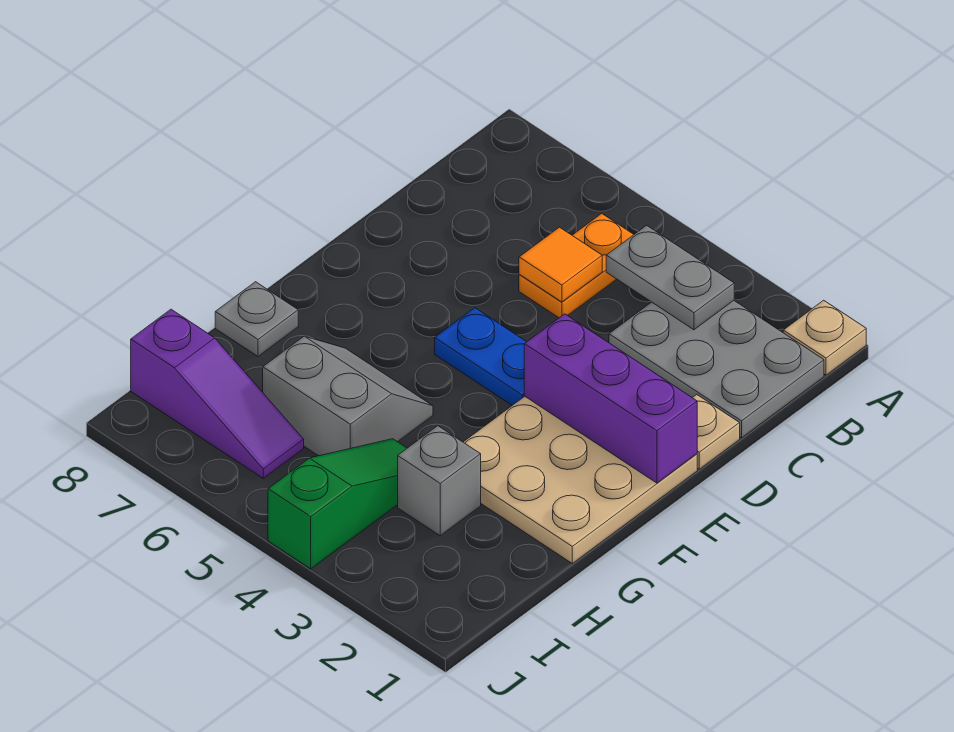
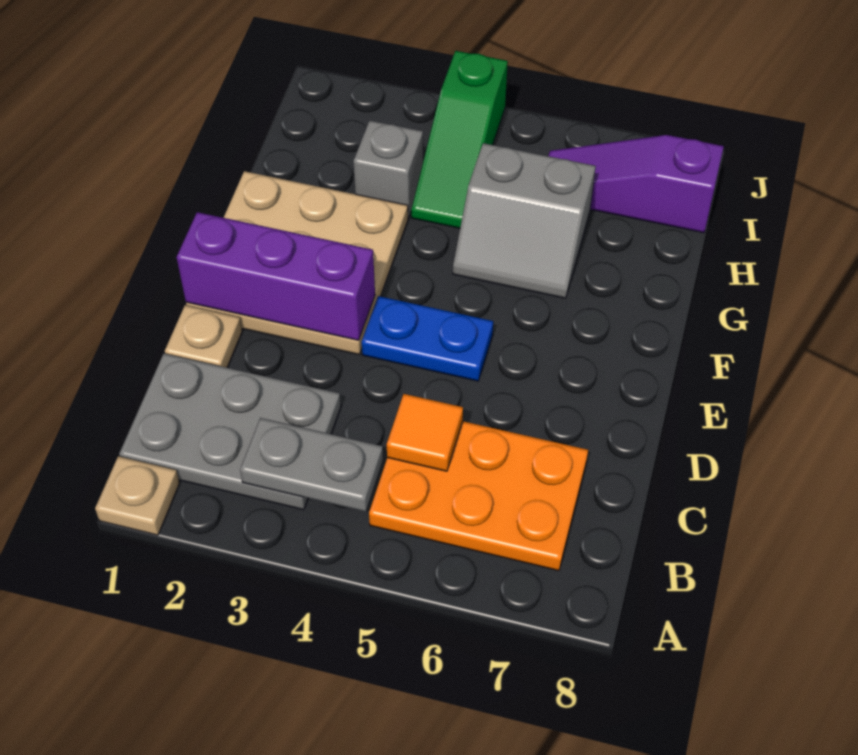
orange plate B5:C5 level 1 -> orange plate B5:C7 level 1
grey plate G8 level 1 -> none

